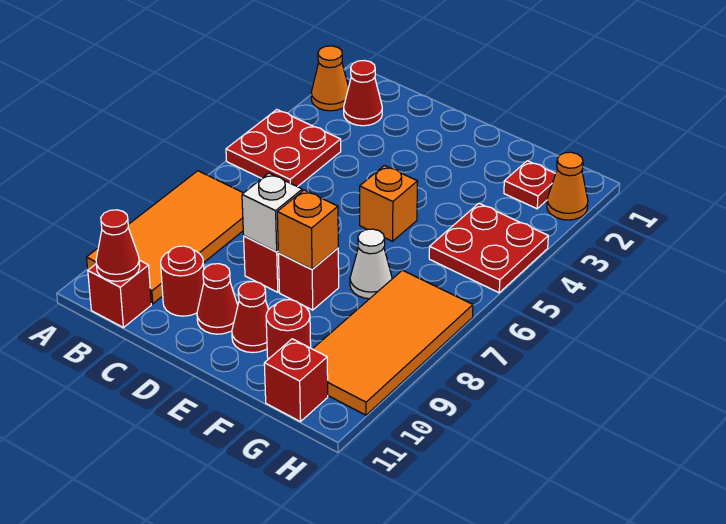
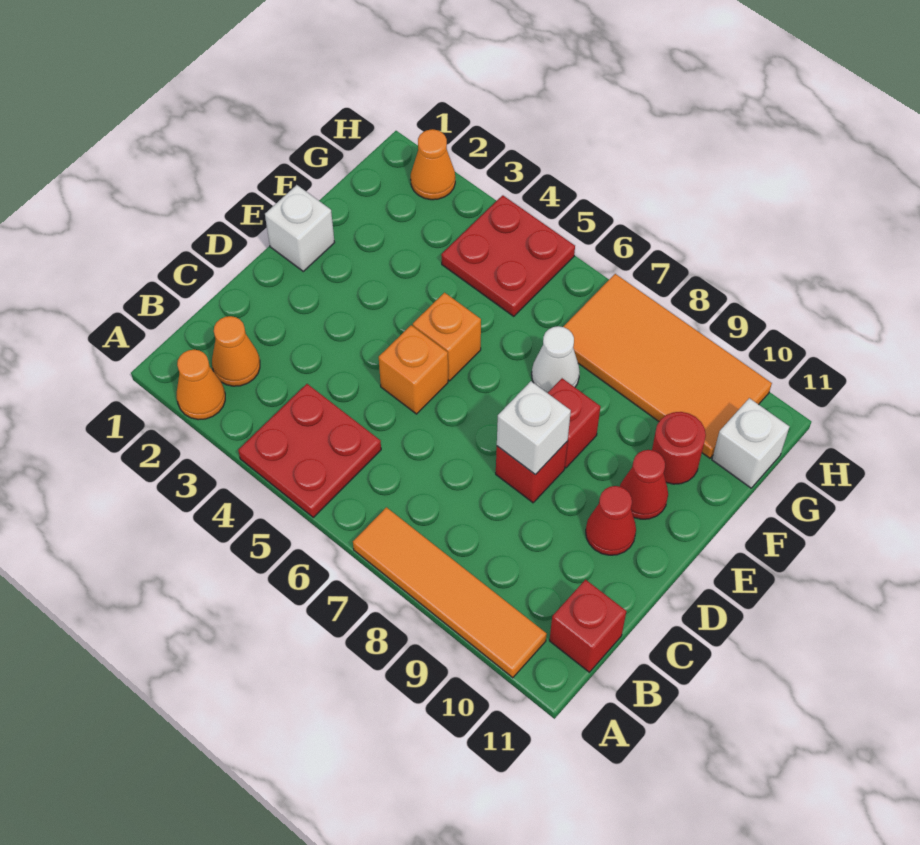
orange tile A7:B10 level 1 -> orange tile A7:A10 level 1
red cone B2 level 1 -> orange cone B2 level 1
red cone B11 level 2 -> none
red round brick C10 level 1 -> none
none -> white brick E1 level 1
orange brick E8 level 2 -> orange brick D5 level 1
red plate G2 level 1 -> none
red brick G11 level 1 -> white brick G11 level 1

